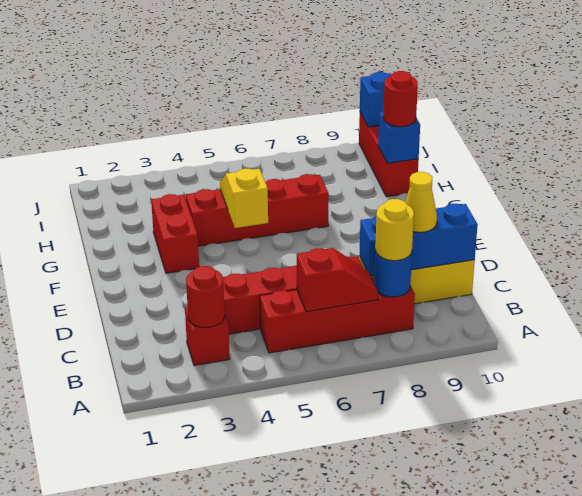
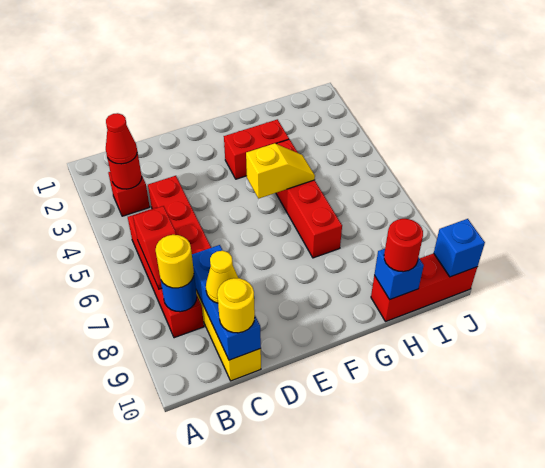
none -> red cone B3 level 3
none -> yellow round brick C10 level 3

